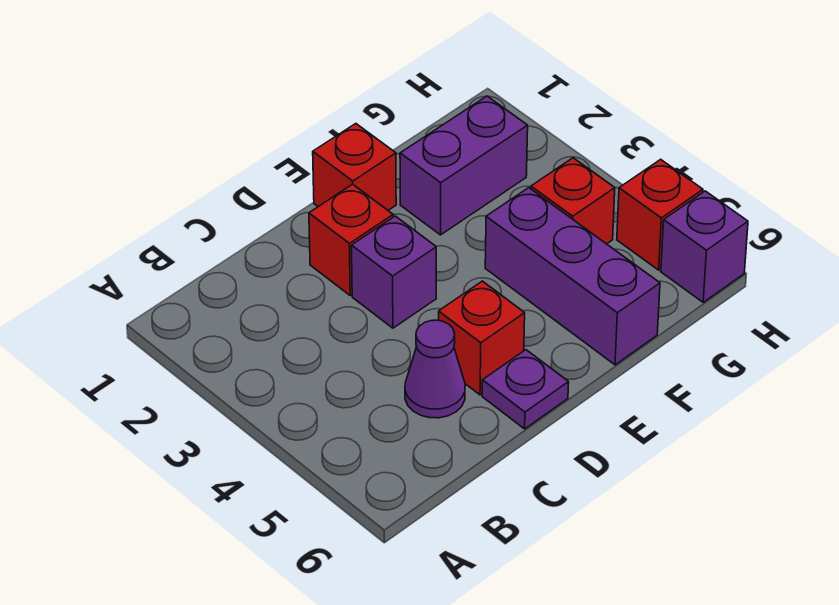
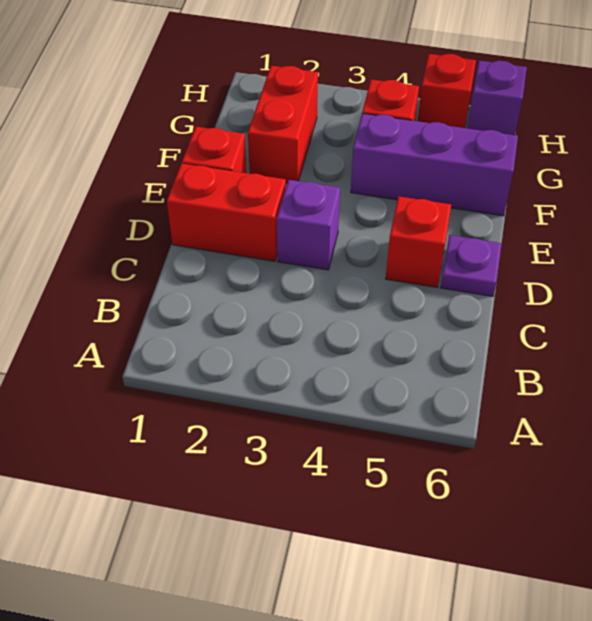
purple cone C5 level 1 -> none
red brick D2 level 1 -> red brick D1:D2 level 1
purple brick F2:G2 level 1 -> red brick F2:G2 level 1

